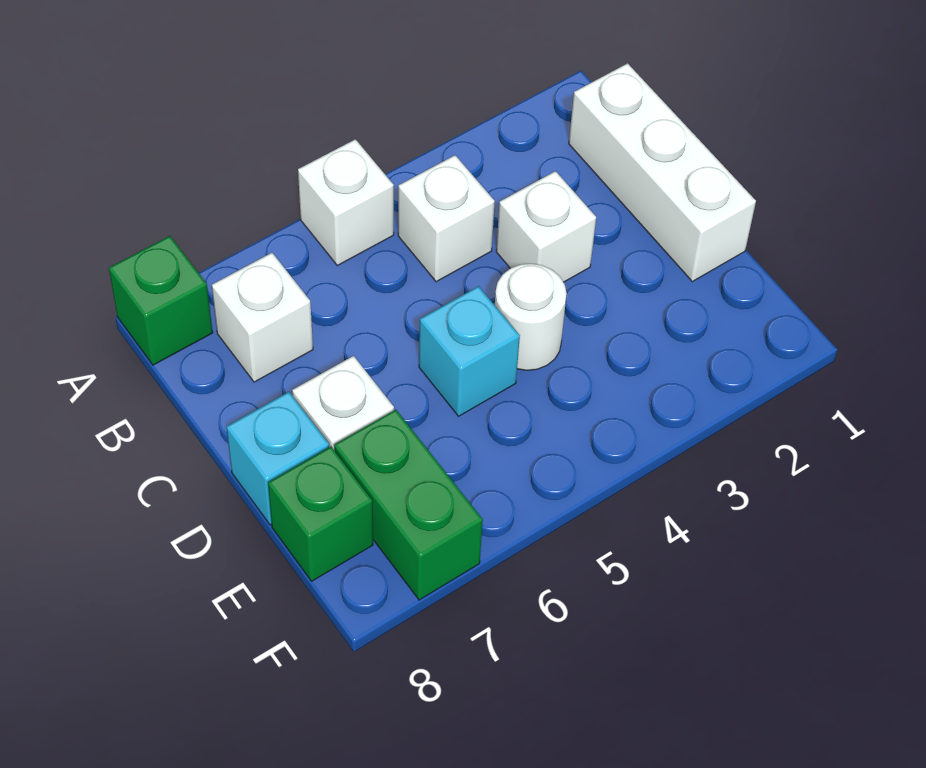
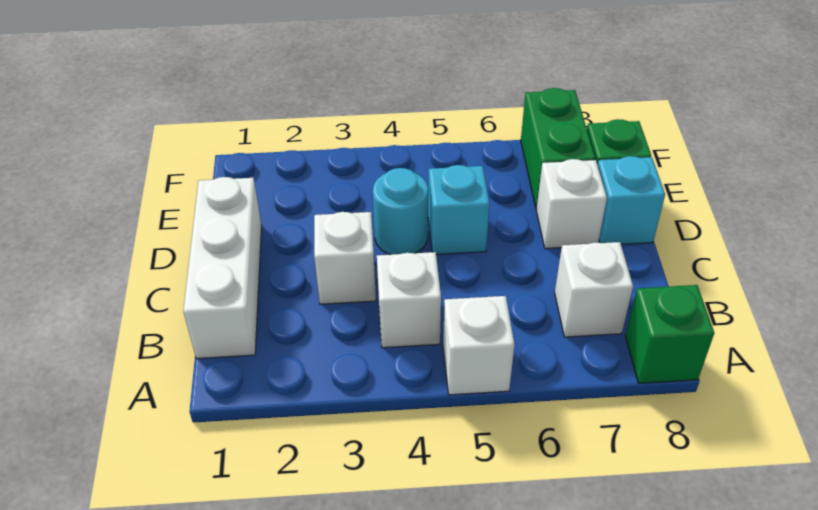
white round brick D4 level 1 -> cyan round brick D4 level 1

